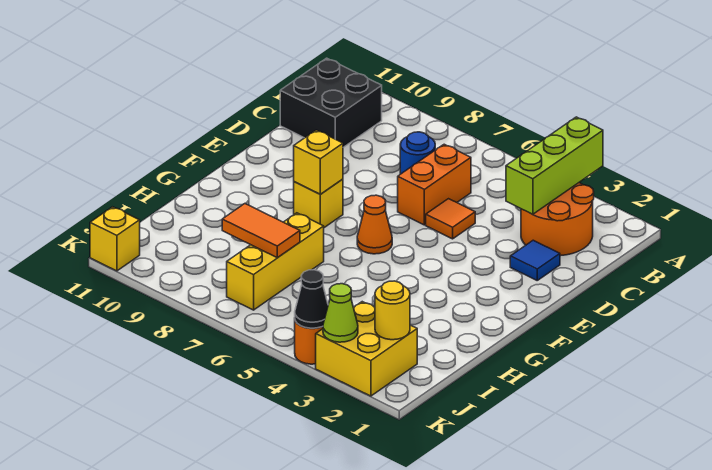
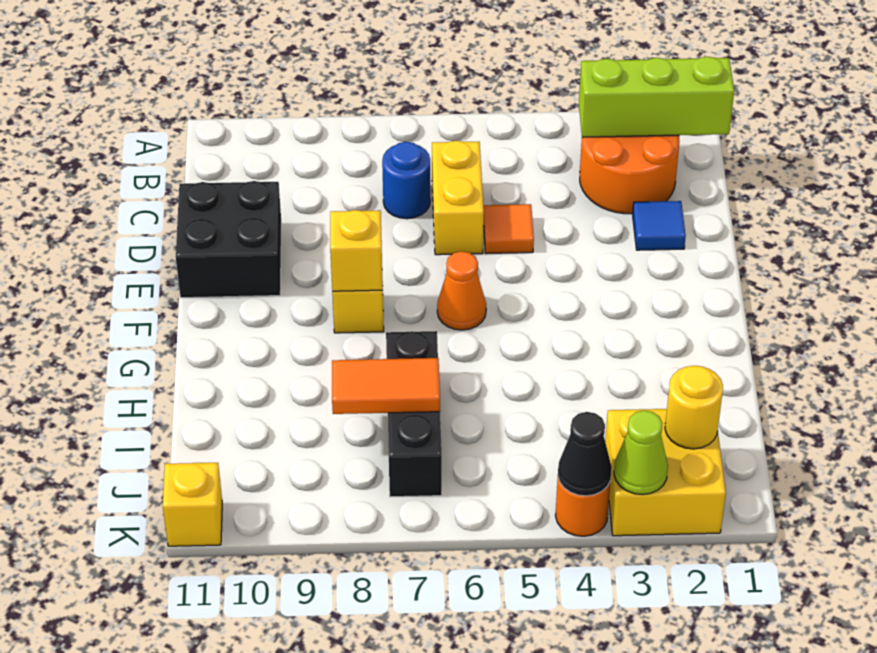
lime brick A3:C3 level 2 -> lime brick B1:B3 level 2
black brick B10:C11 level 1 -> black brick D10:E11 level 1
orange brick C6:D6 level 1 -> yellow brick C6:D6 level 1
yellow brick H7:J7 level 1 -> black brick H7:J7 level 1

